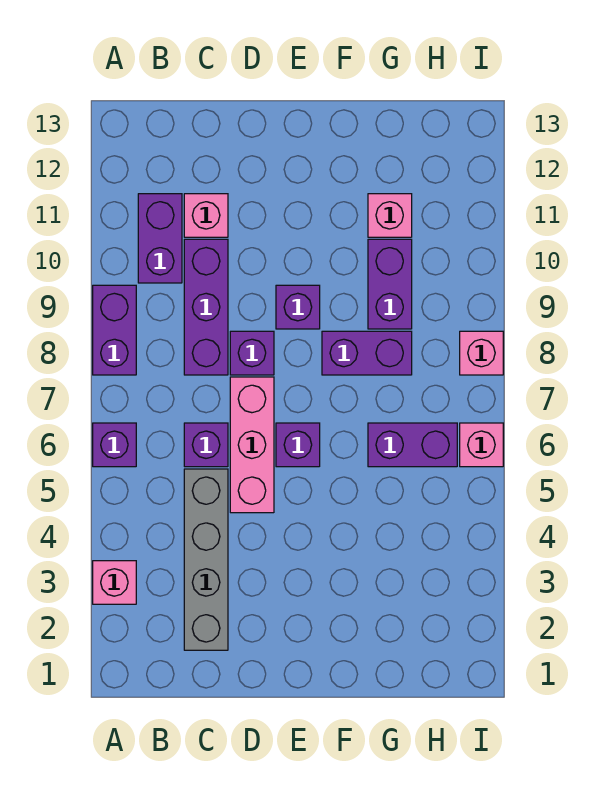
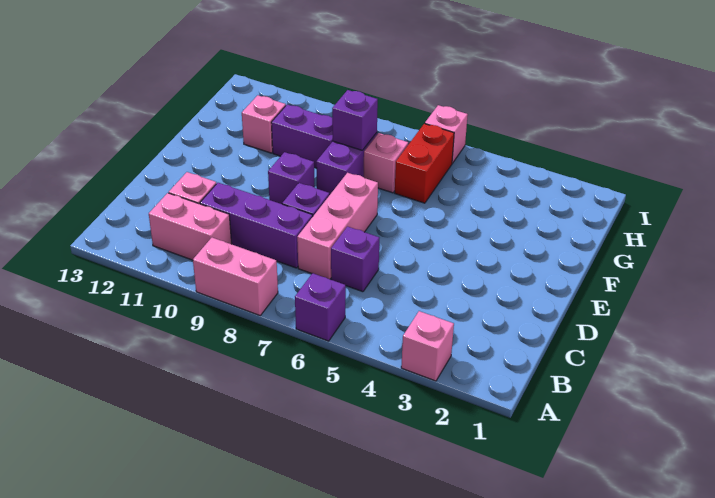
purple brick A8:A9 level 1 -> pink brick A8:A9 level 1
purple brick B10:B11 level 1 -> pink brick B10:B11 level 1
grey brick C2:C5 level 1 -> none
pink brick D5:D7 level 1 -> pink brick C7:E7 level 1
purple brick E6 level 1 -> purple brick G8 level 2
purple brick G6:H6 level 1 -> red brick G6:H6 level 1
pink brick I8 level 1 -> pink brick G7 level 1

